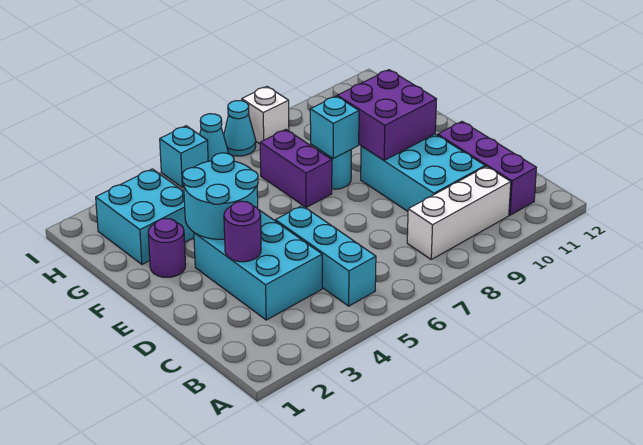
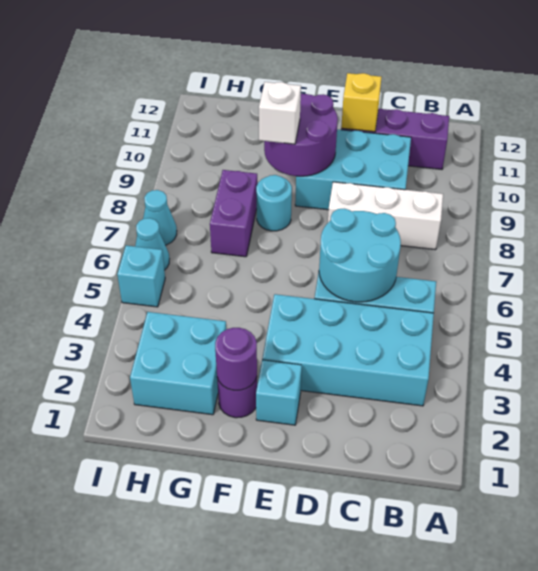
white brick B8:B10 level 1 -> white brick B8:D8 level 1
cyan brick C3:E4 level 1 -> cyan brick B3:E4 level 1
purple round brick D3 level 2 -> purple round brick F2 level 2
none -> yellow brick D11 level 2
cyan round brick E3:F4 level 2 -> cyan round brick C5:D6 level 2
purple brick E9:F10 level 2 -> purple round brick E9:F10 level 2
purple brick F7:G7 level 1 -> purple brick G7:G8 level 1
cyan brick F8 level 2 -> cyan brick E2 level 1
white brick I8 level 1 -> white brick F9 level 3

